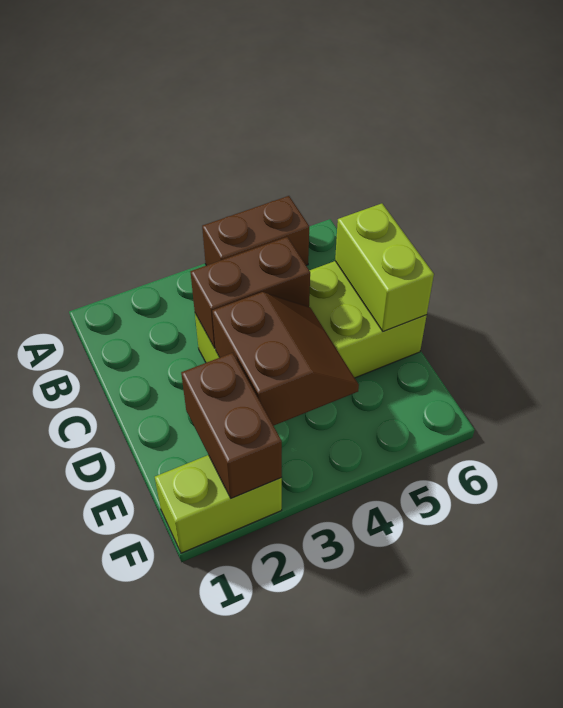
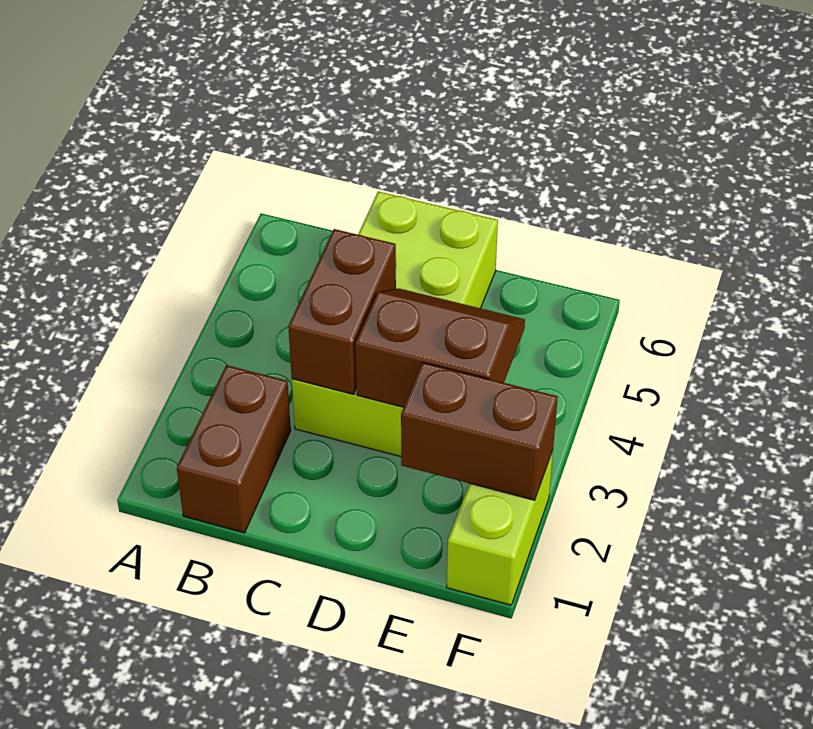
brown brick A4:A5 level 1 -> brown brick B1:B2 level 1
lime brick C6:D6 level 2 -> none

